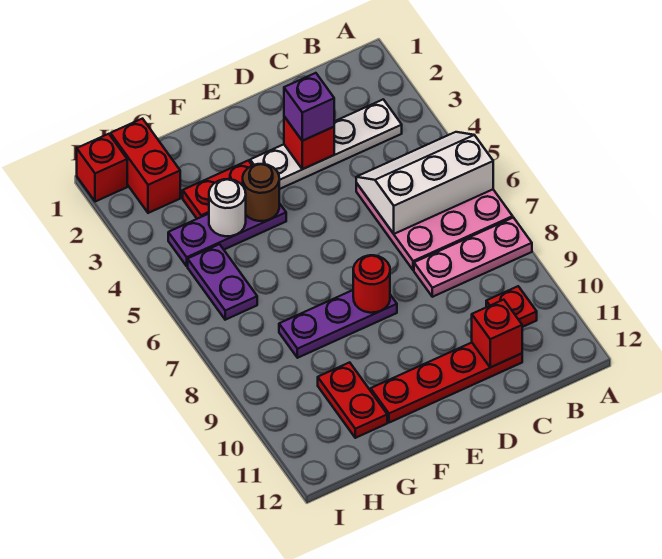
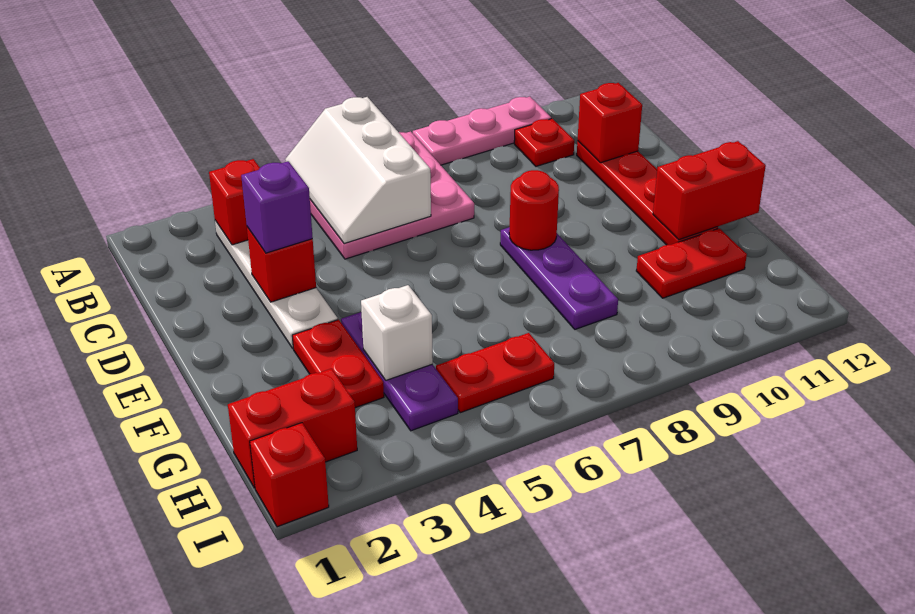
pink plate A8:C8 level 1 -> pink plate A8:A10 level 1
none -> red brick B3 level 2
brown round brick F4 level 2 -> none
none -> red brick F11:F12 level 2
white round brick G4 level 2 -> white brick G4 level 2
purple plate H5:H6 level 1 -> red plate H5:H6 level 1

